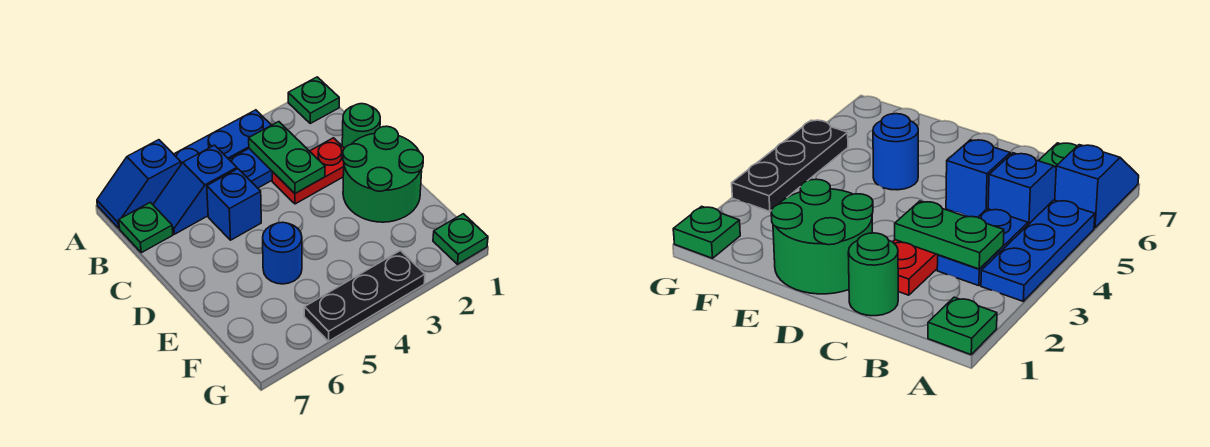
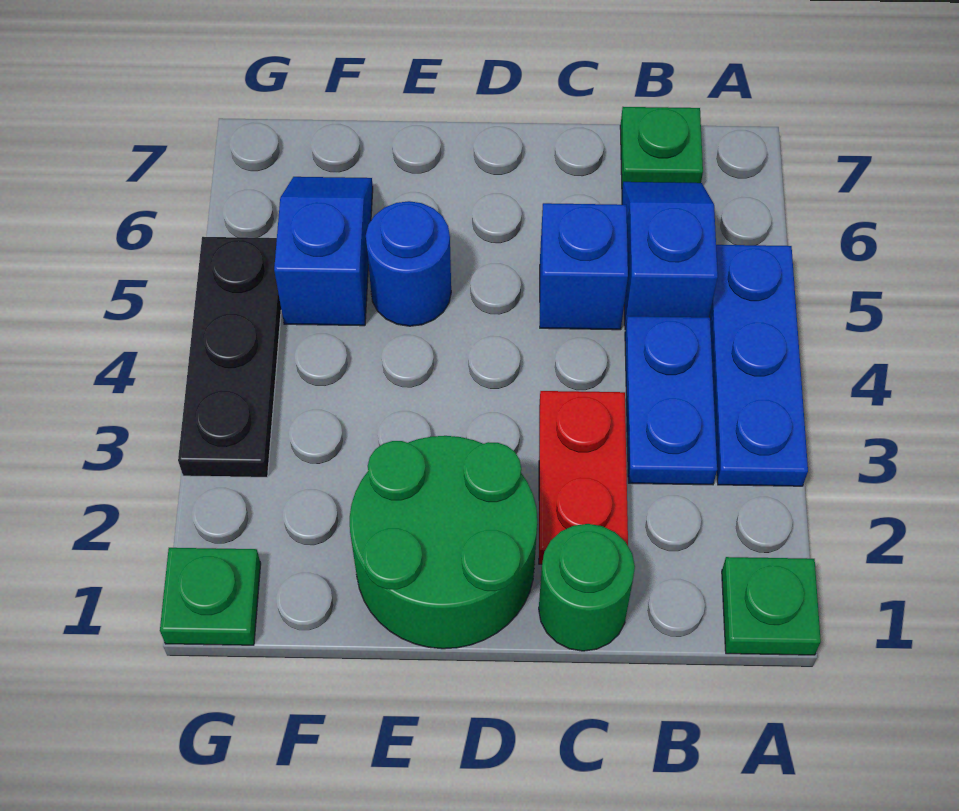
blue slope A6:A7 level 1 top 6 -> blue slope F5:F6 level 1 top 5
green plate B3:C3 level 2 -> none

